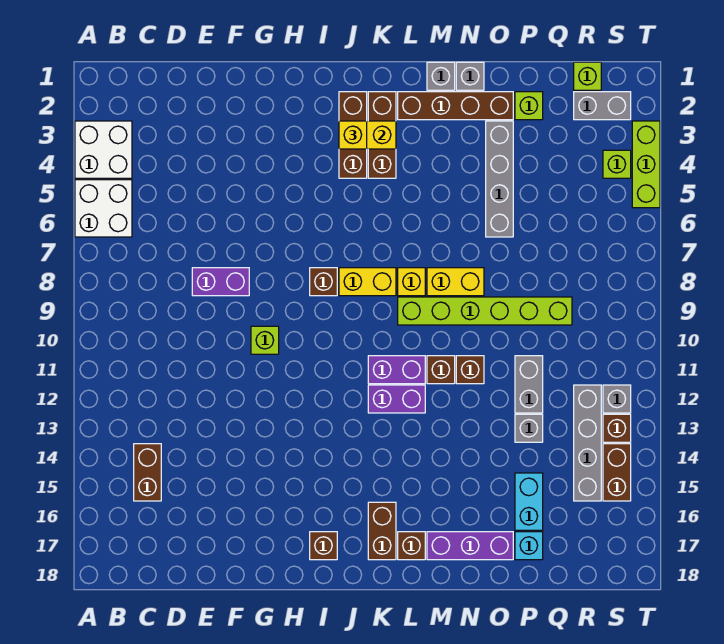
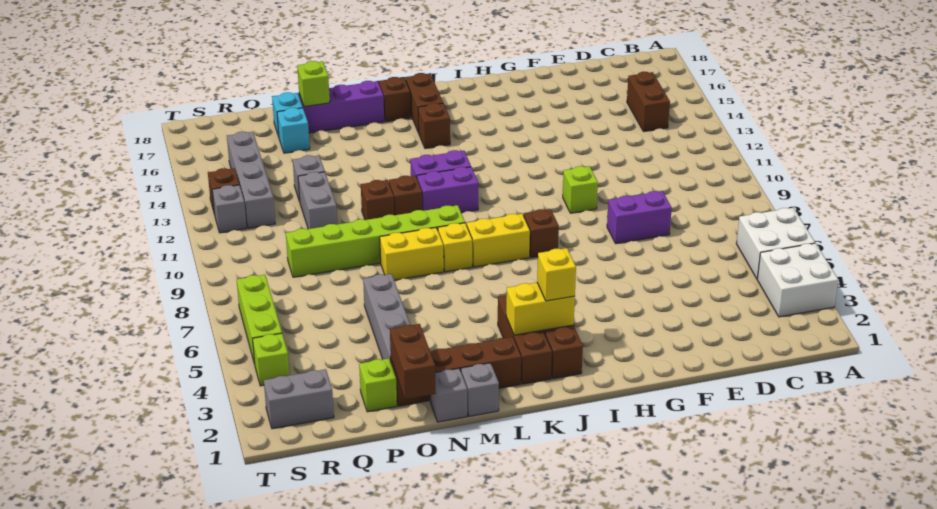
brown brick I17 level 1 -> brown brick K15 level 1
cyan brick P15:P16 level 1 -> cyan brick P16 level 1
lime brick R1 level 1 -> lime brick O17 level 2
brown brick S14:S15 level 1 -> brown brick O1:O2 level 2
lime brick T3:T5 level 1 -> lime brick S5:S7 level 1

